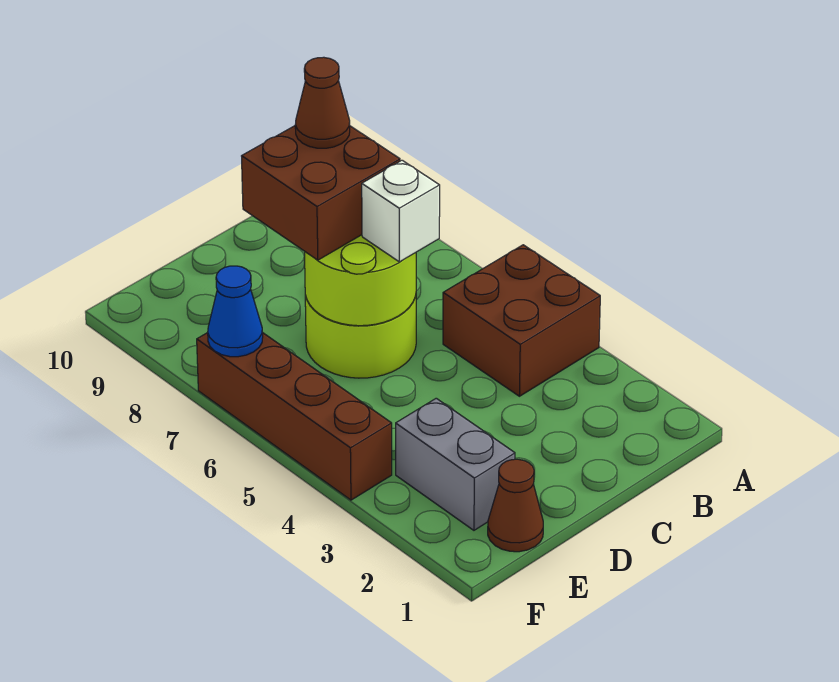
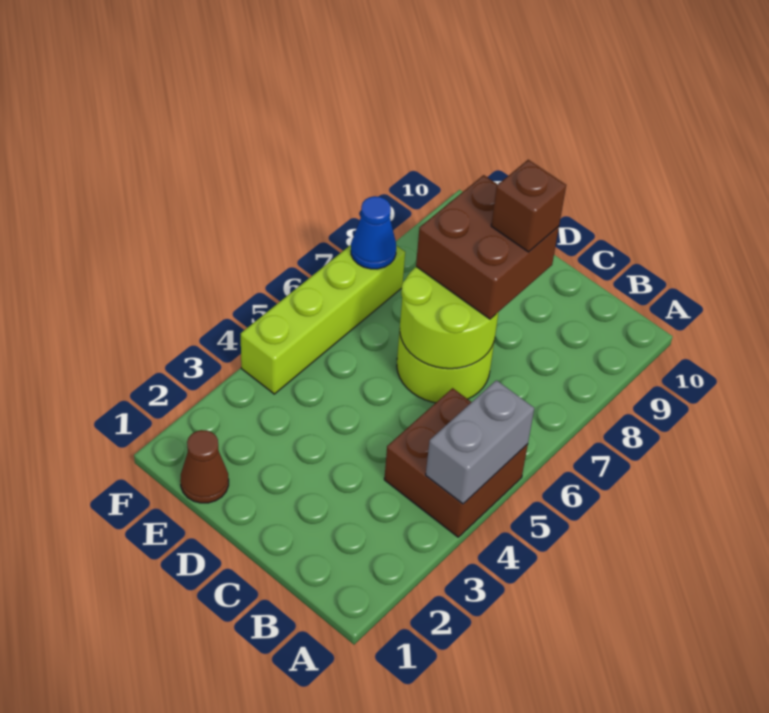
white brick C6 level 3 -> none
brown cone C8 level 4 -> brown brick C8 level 4
grey brick E2:E3 level 1 -> grey brick A4:A5 level 2
brown brick F4:F7 level 1 -> lime brick F4:F7 level 1

